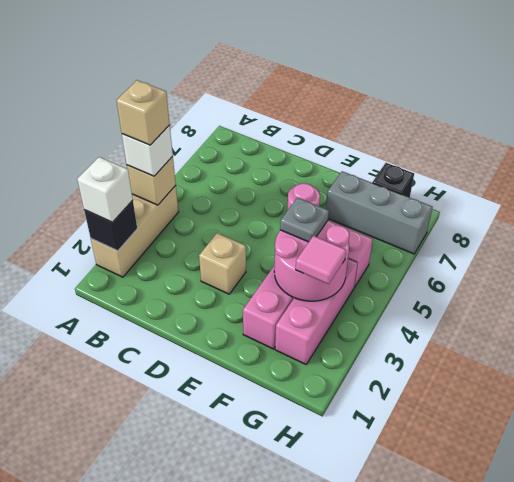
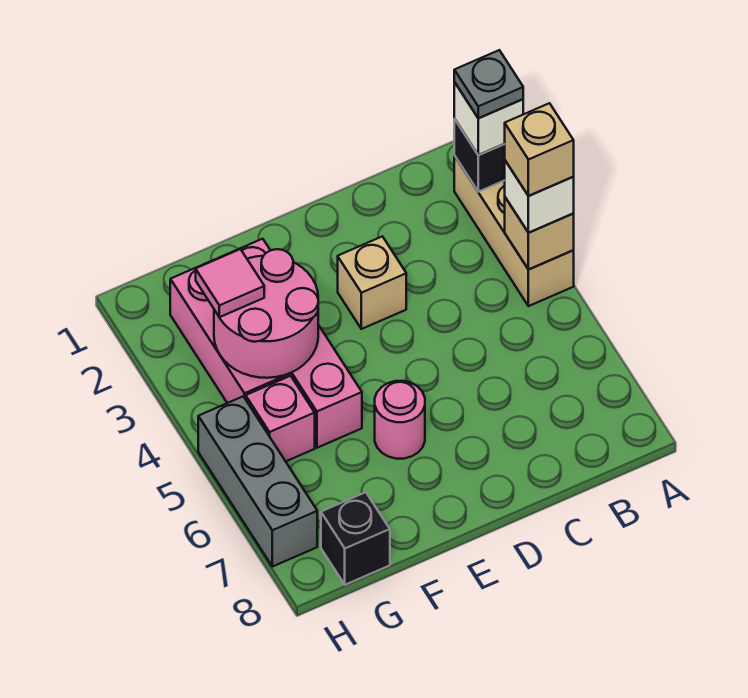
grey plate F4 level 3 -> grey plate A2 level 4
grey brick F7:H7 level 1 -> grey brick H5:H7 level 1

